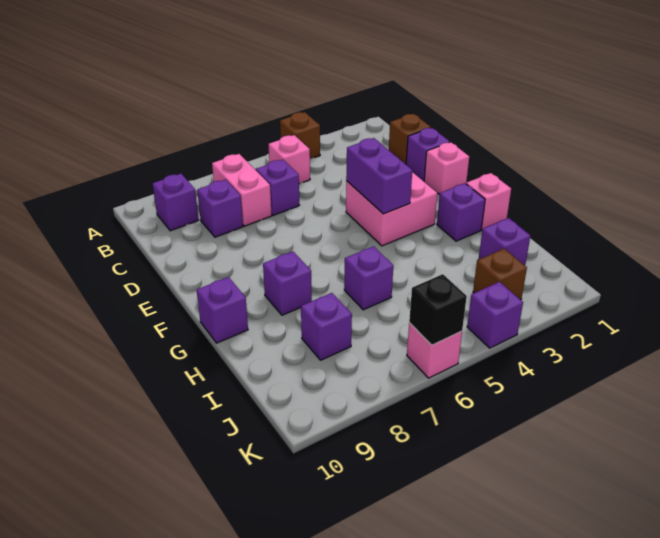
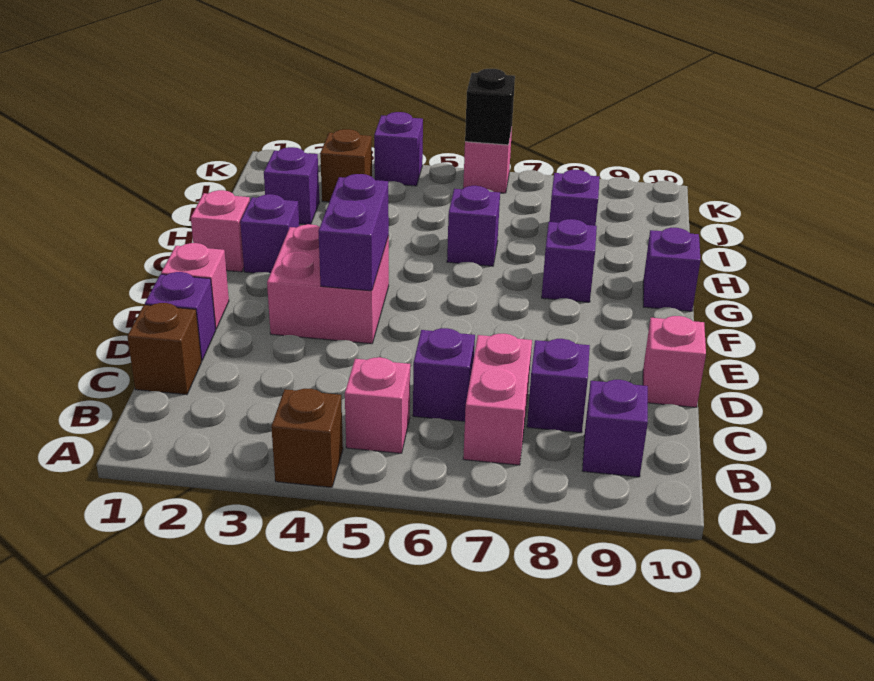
none -> pink brick D10 level 1

